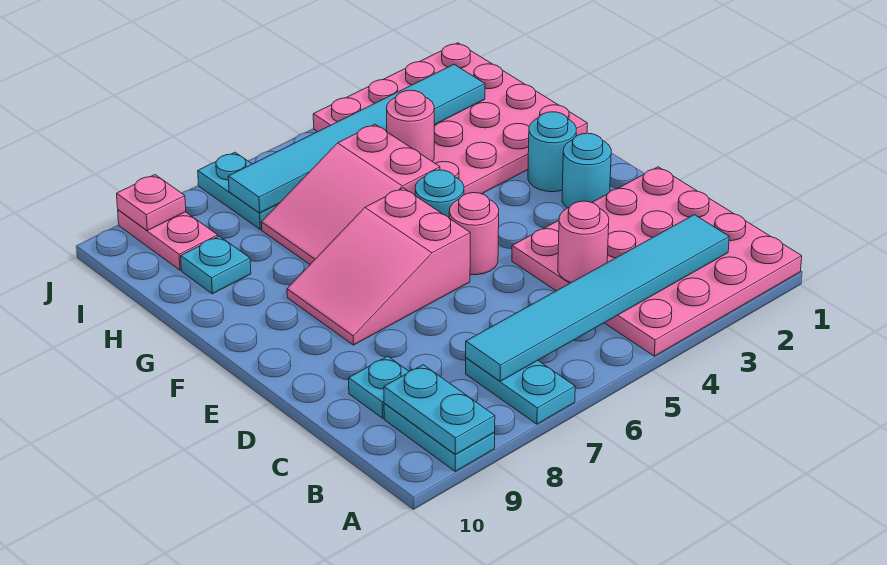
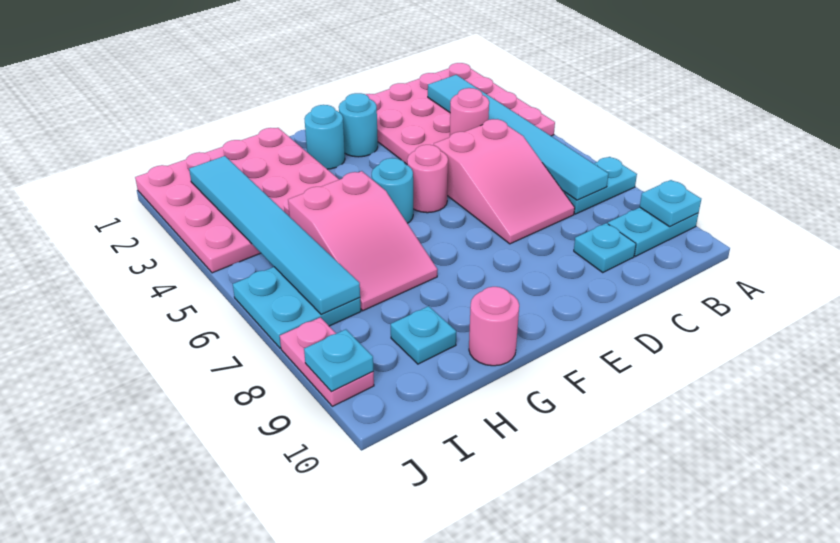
cyan plate A9:B9 level 2 -> cyan plate A9 level 2
pink slope E6:F8 level 1 top 6 -> pink slope C5:D7 level 1 top 5
pink round brick H4 level 2 -> pink round brick G10 level 1
cyan plate I7:J7 level 1 -> cyan plate I6:J7 level 1
pink plate I9:J9 level 1 -> pink plate J8:J9 level 1
pink plate J9 level 2 -> cyan plate J9 level 2

